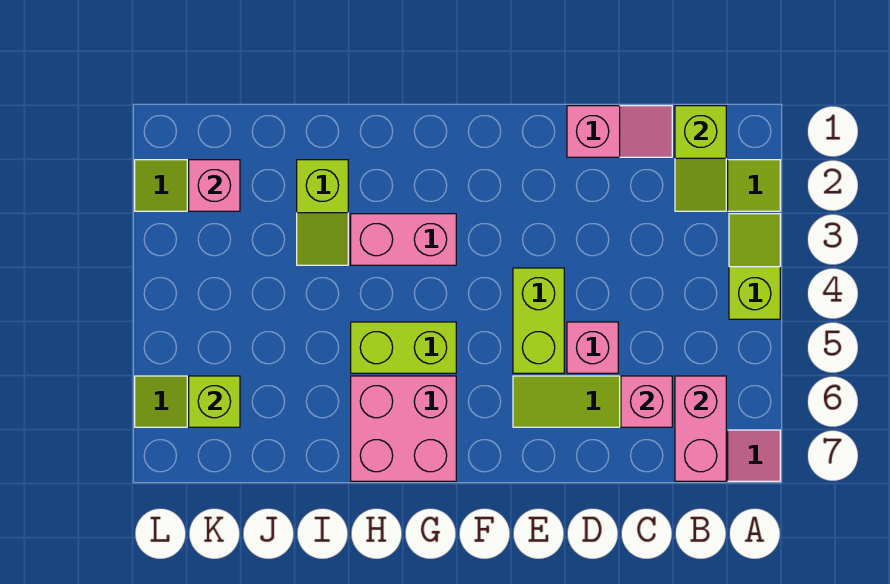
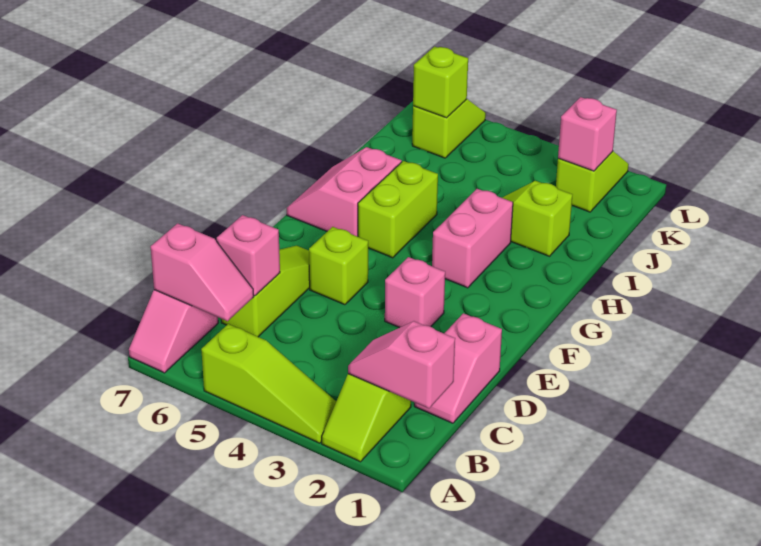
lime slope A3:A4 level 1 top 4 -> lime slope A3:A5 level 1 top 5
lime slope B1:B2 level 2 top 1 -> pink slope B1:B2 level 2 top 1
pink brick B6:B7 level 2 -> pink slope B6:B7 level 2 top 7
pink brick D5 level 1 -> pink brick E3 level 1
lime brick E4:E5 level 1 -> lime brick E5 level 1
pink brick G6:H7 level 1 -> pink slope G6:H7 level 1 top 6

